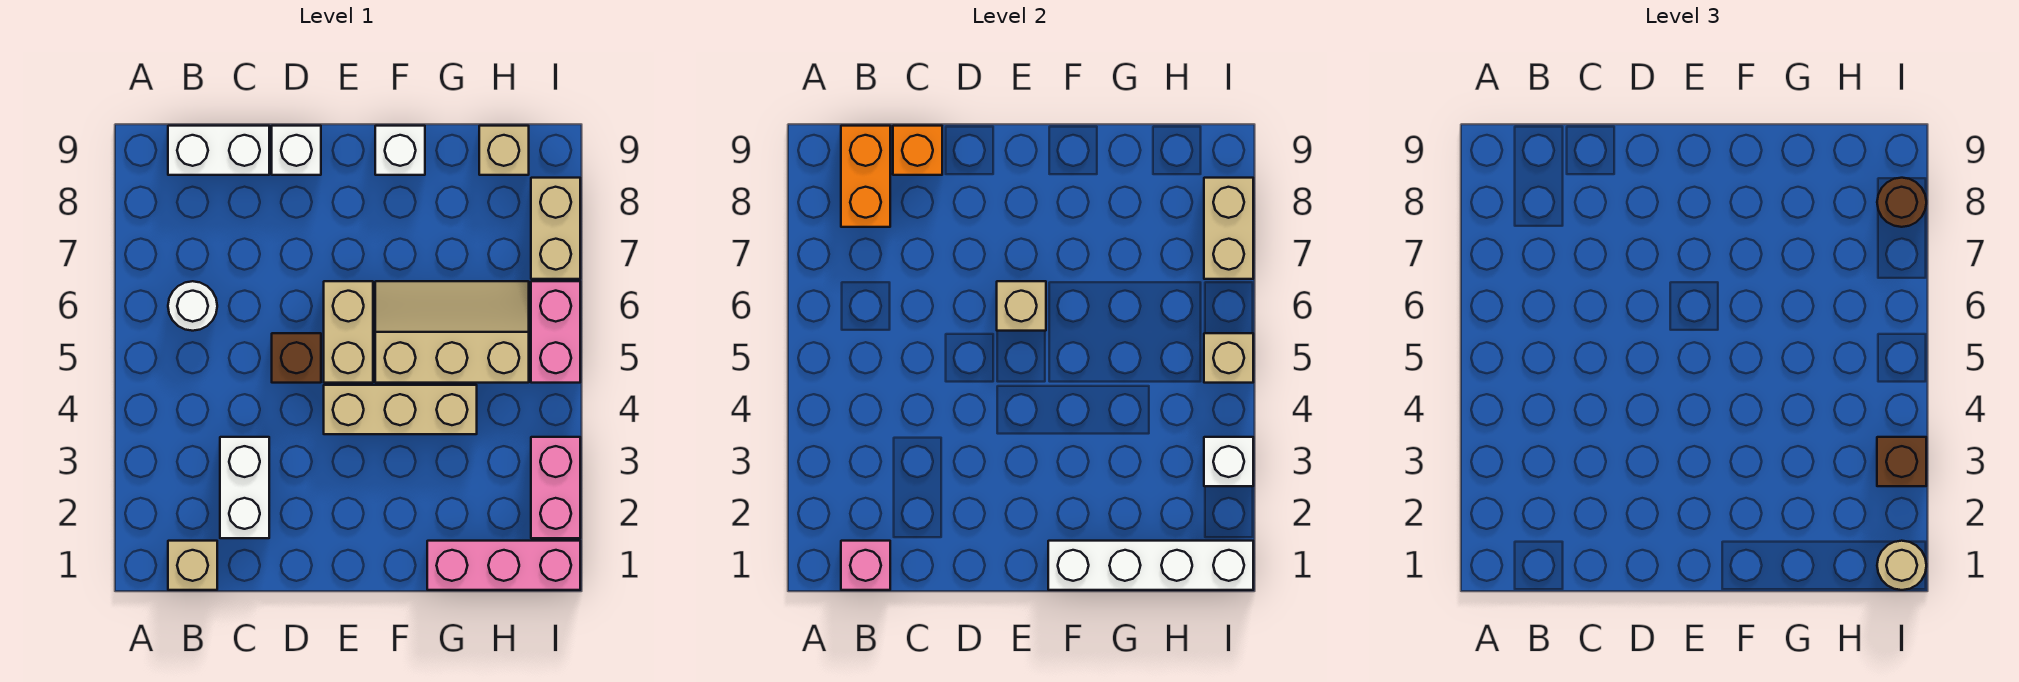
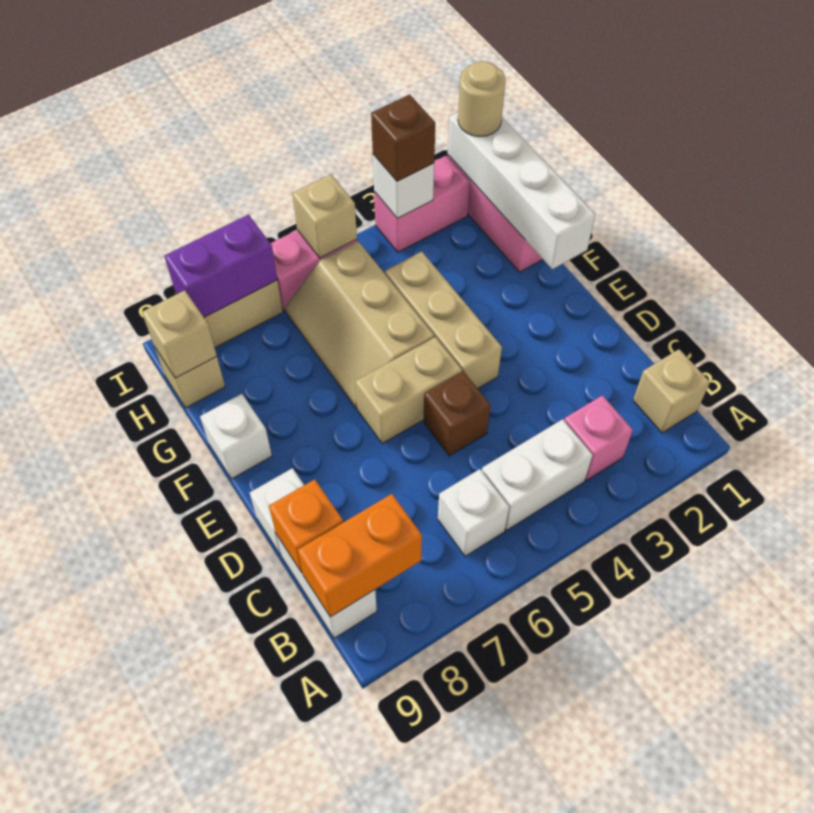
pink brick B1 level 2 -> pink brick B3 level 1
white round brick B6 level 1 -> white brick B6 level 1
white brick C2:C3 level 1 -> white brick B4:B5 level 1
tan brick E6 level 2 -> tan brick H9 level 2
tan brick I7:I8 level 2 -> purple brick I7:I8 level 2
brown round brick I8 level 3 -> none

